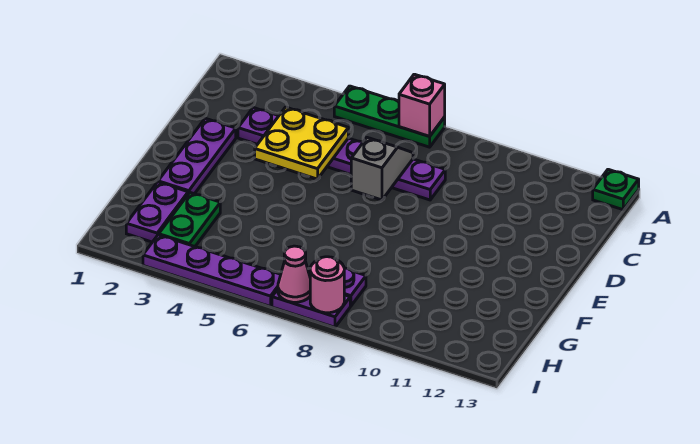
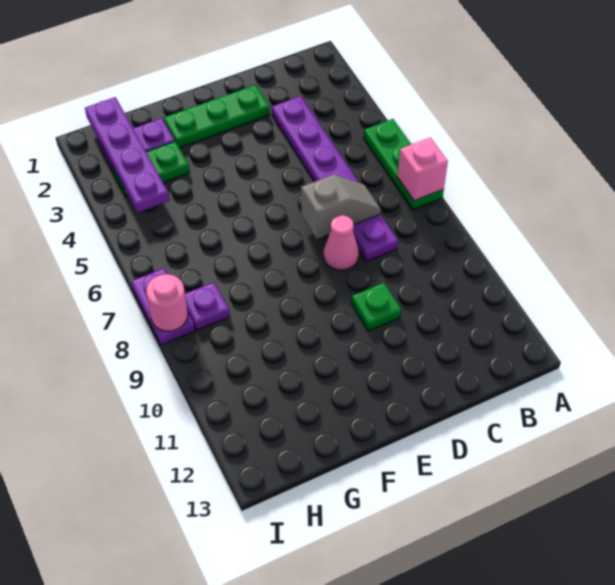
green plate A13 level 1 -> green plate D10 level 1
yellow plate C4:D5 level 2 -> none
purple plate D2:F2 level 1 -> green plate D2:F2 level 1
purple plate I3:I6 level 1 -> purple plate H1:H4 level 2
pink cone I7 level 2 -> pink cone D8 level 1

